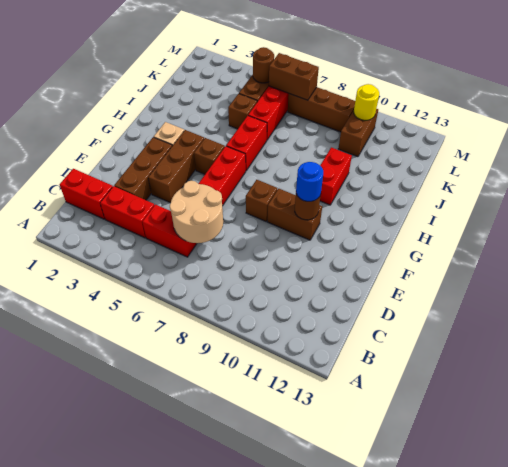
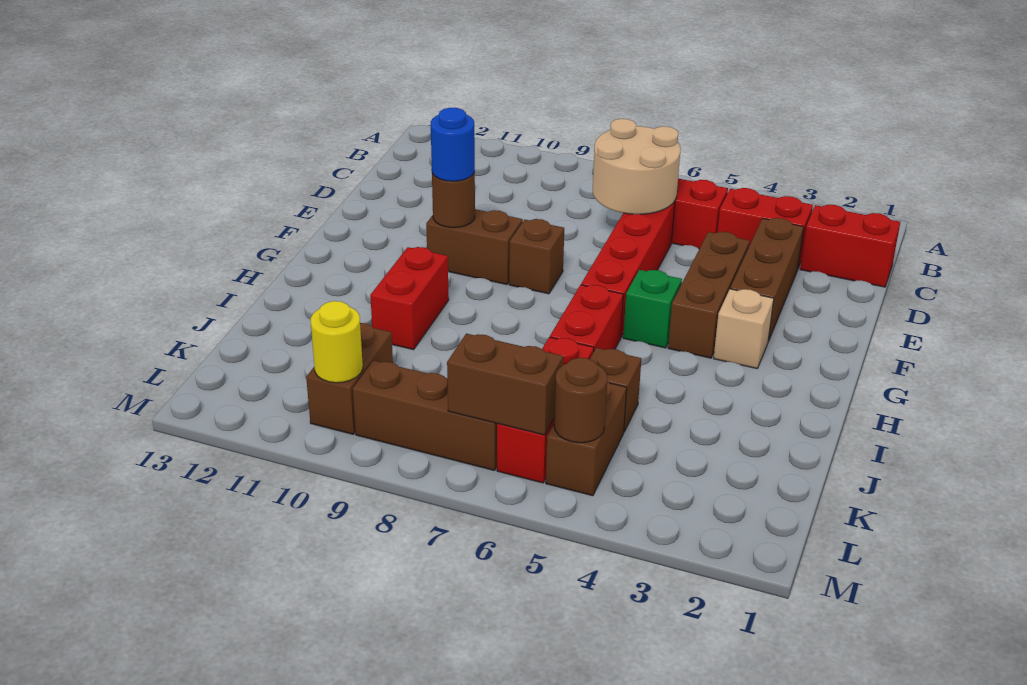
brown brick G5 level 1 -> green brick G5 level 1

